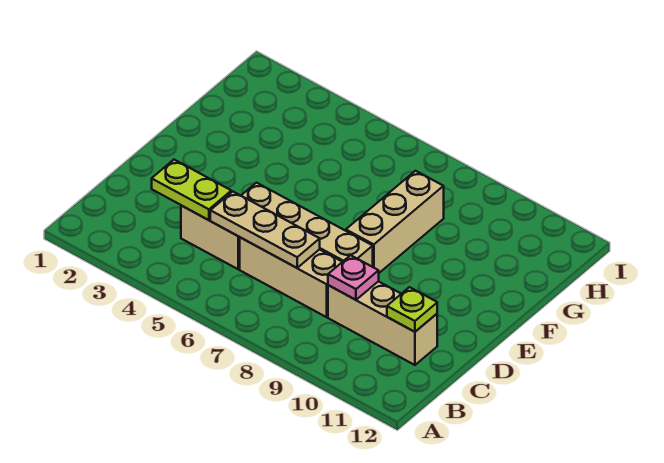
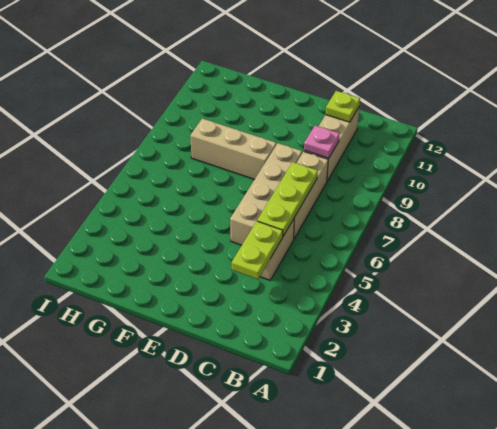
tan plate C5:C7 level 2 -> lime plate C5:C7 level 2

